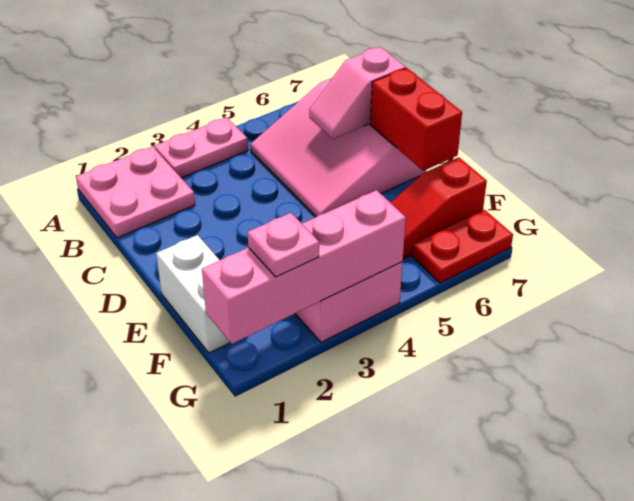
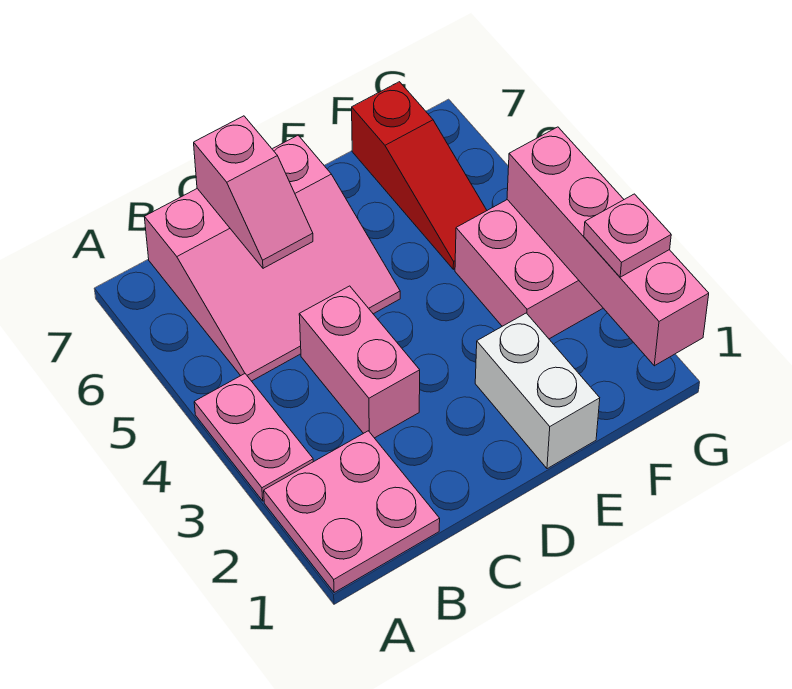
none -> pink brick C3:C4 level 1
red brick D7:E7 level 2 -> none
white brick E1:F1 level 1 -> white brick E1:E2 level 1
red plate G6:G7 level 1 -> none

